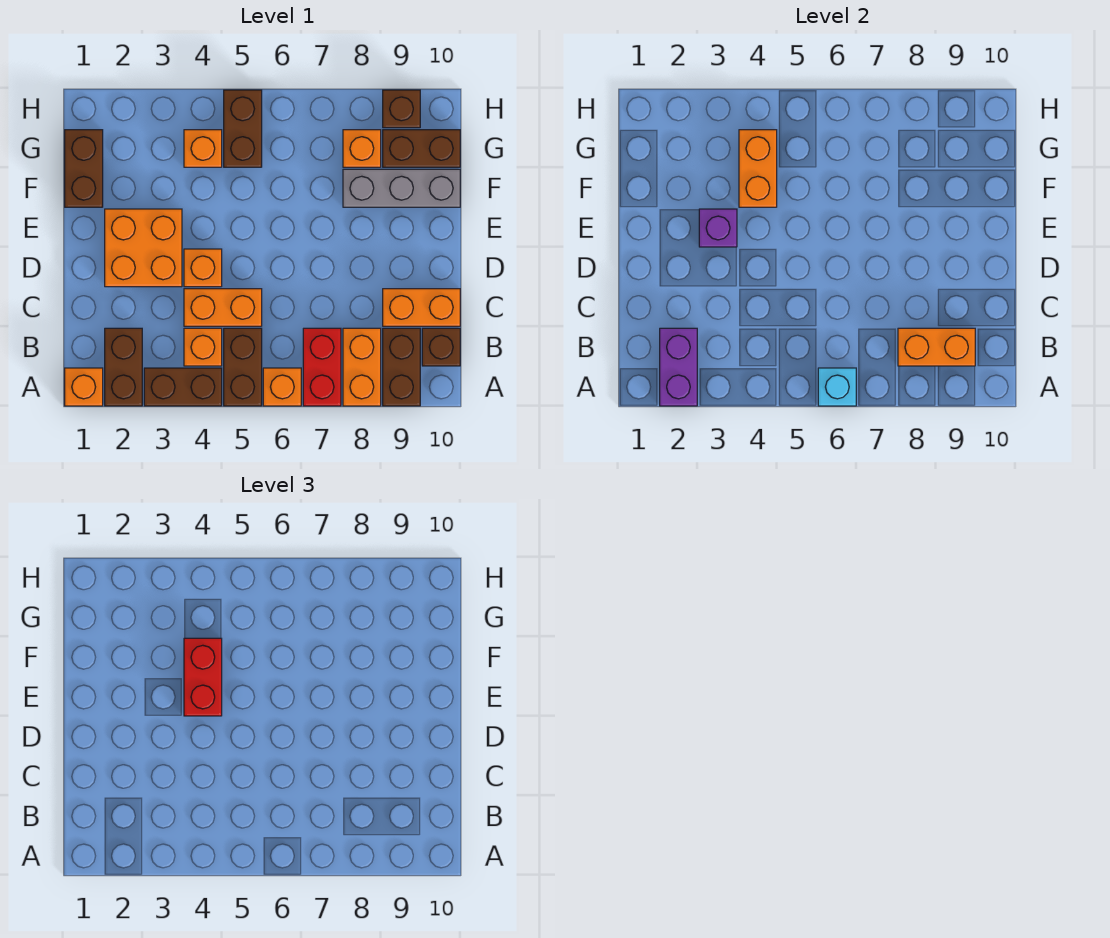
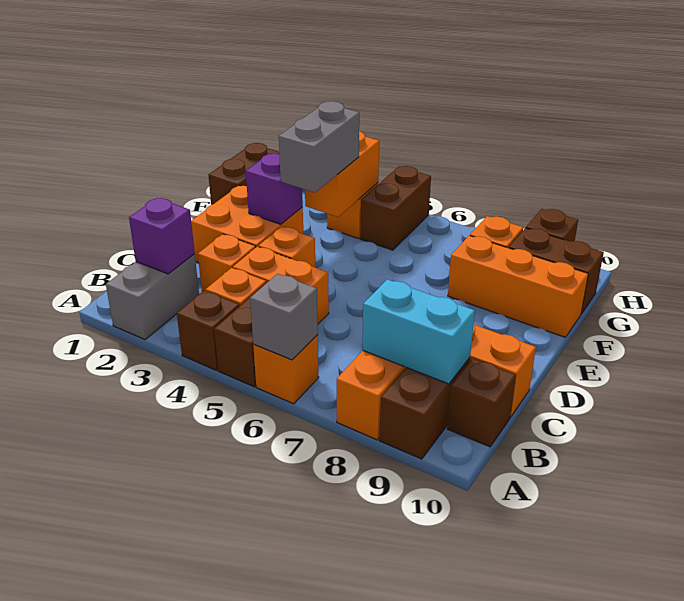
orange brick A1 level 1 -> orange brick C3 level 1
brown brick A2:B2 level 1 -> grey brick A2:B2 level 1
purple brick A2:B2 level 2 -> purple brick B2 level 2
brown brick A3:A4 level 1 -> brown brick A4 level 1
cyan brick A6 level 2 -> grey brick A6 level 2
red brick A7:B7 level 1 -> none
orange brick B8:B9 level 2 -> cyan brick B8:B9 level 2
red brick E4:F4 level 3 -> grey brick E4:F4 level 3
grey brick F8:F10 level 1 -> orange brick F8:F10 level 1

